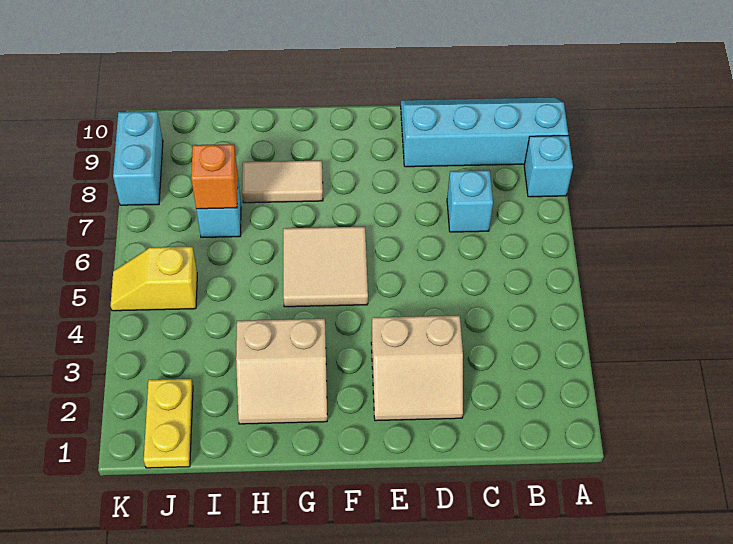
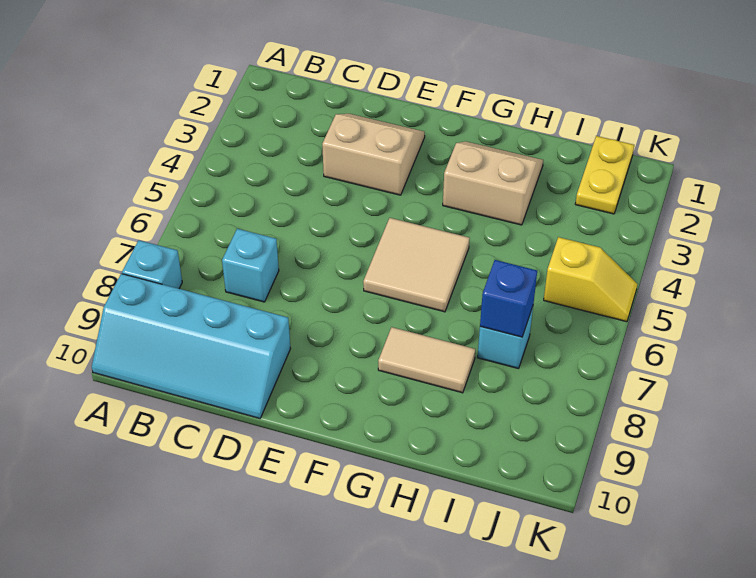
orange brick I7 level 2 -> blue brick I7 level 2
cyan brick K8:K9 level 1 -> none

